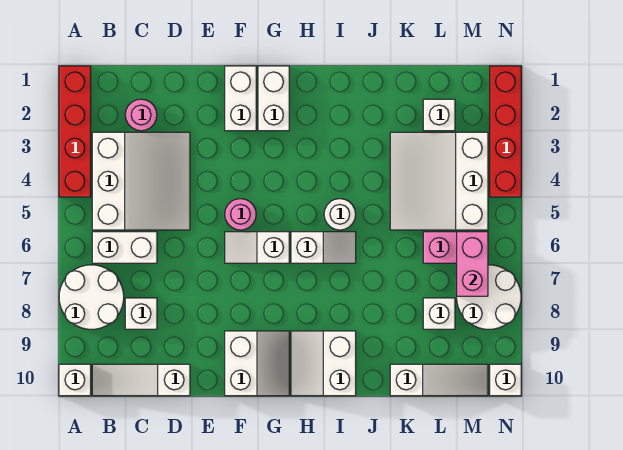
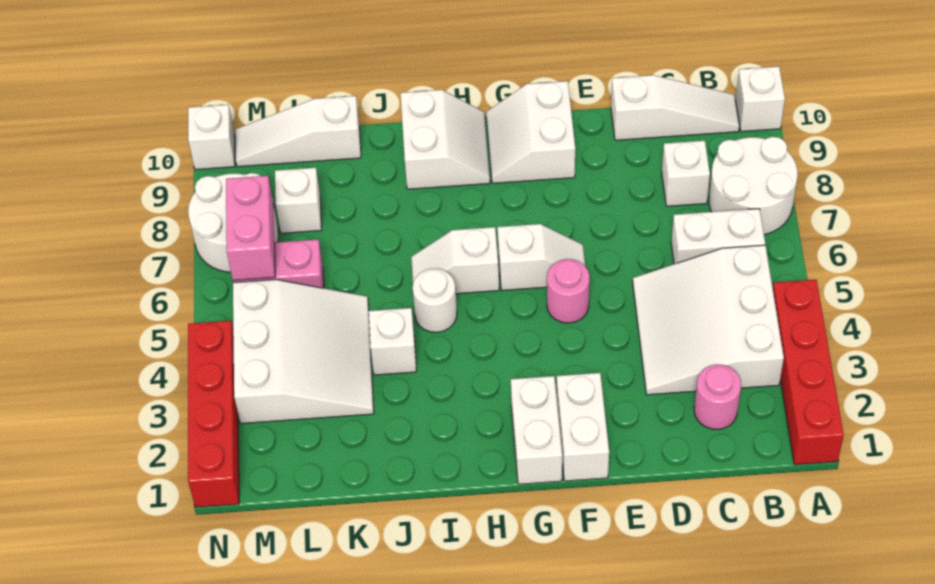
white brick L2 level 1 -> white brick J4 level 1

